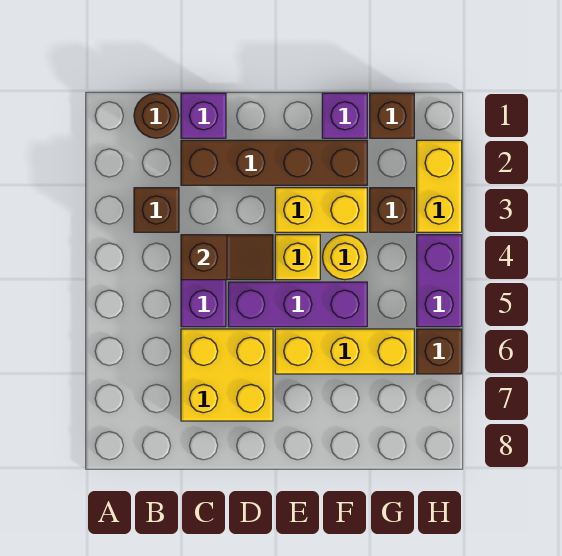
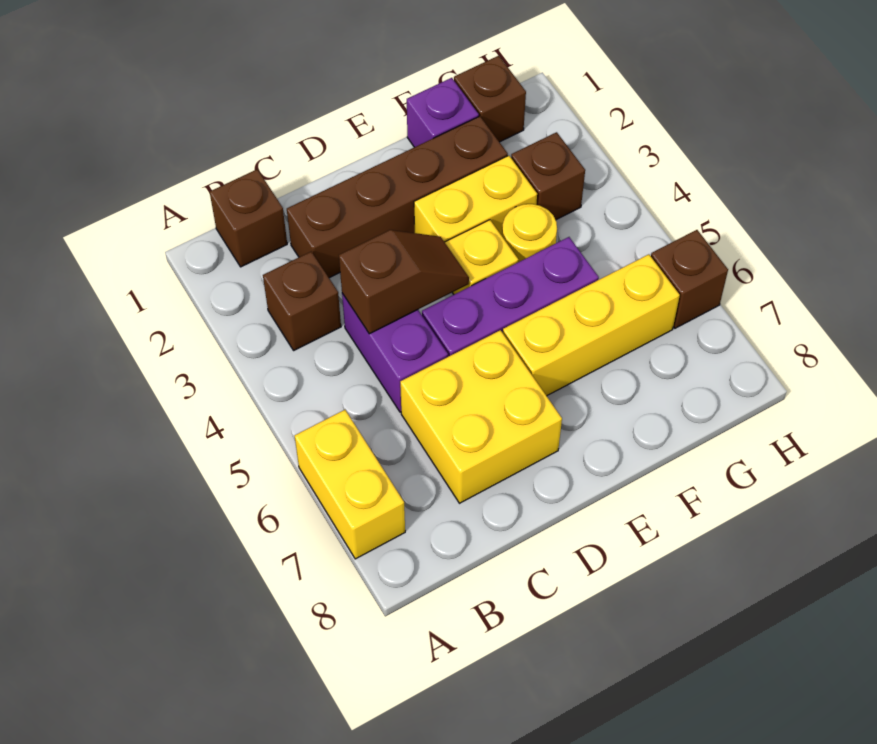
brown round brick B1 level 1 -> brown brick B1 level 1
purple brick C1 level 1 -> none
yellow brick H2:H3 level 1 -> yellow brick A6:A7 level 1
purple brick H4:H5 level 1 -> none

